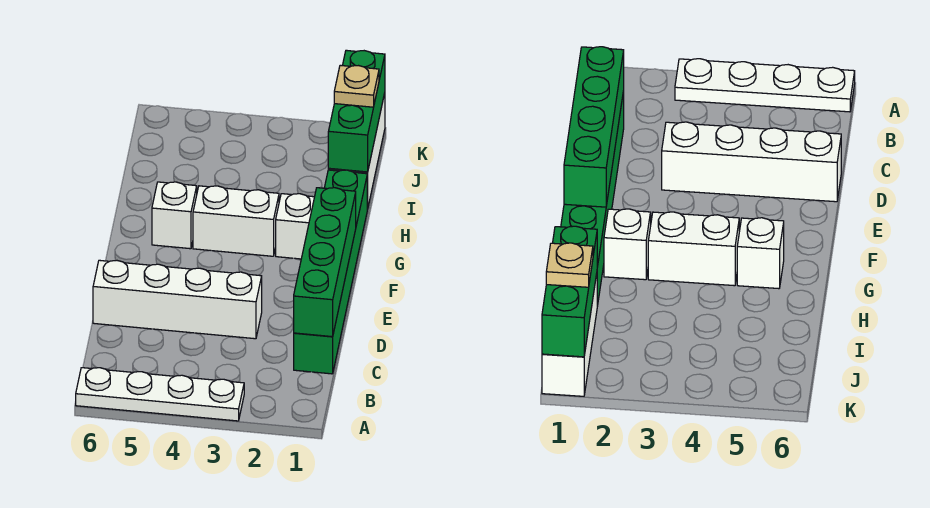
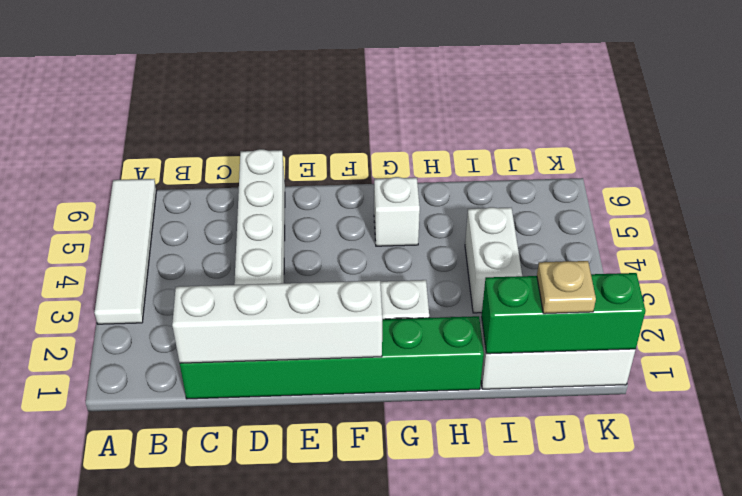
white plate A3:A6 level 1 -> white tile A3:A6 level 1
green brick C1:F1 level 2 -> white brick C1:F1 level 2
white brick G3:G4 level 1 -> white brick I3:I4 level 1

